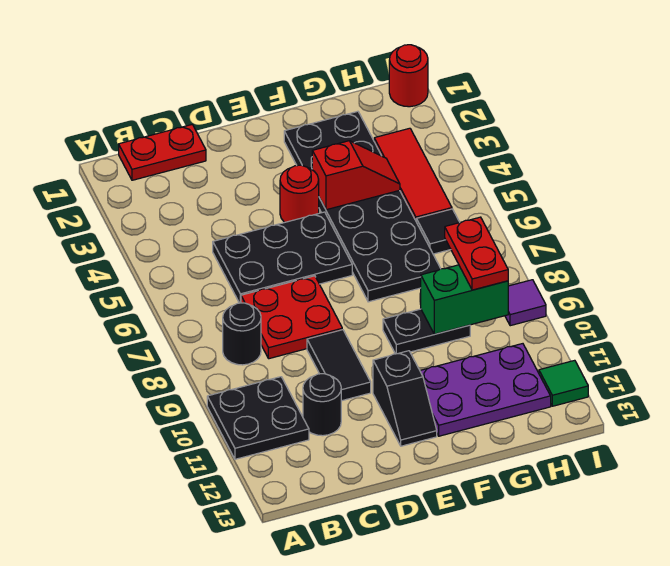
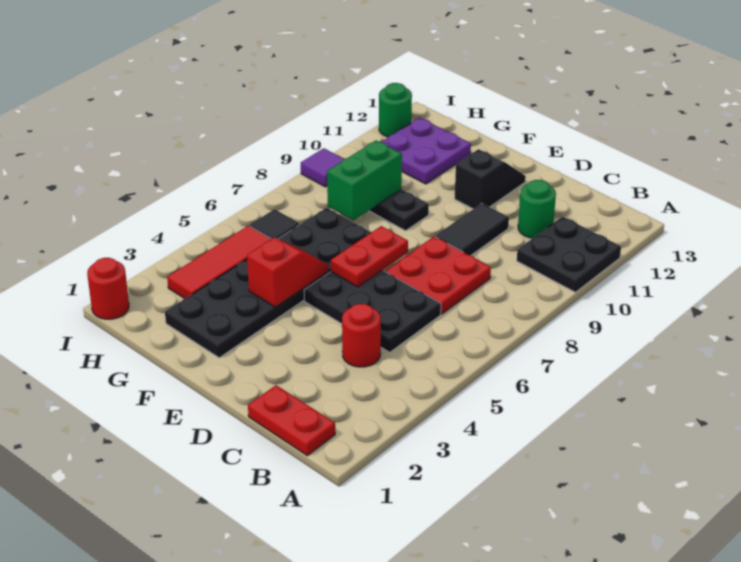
black round brick B8 level 1 -> none
black round brick C11 level 1 -> green round brick C11 level 1
red round brick E4 level 1 -> red round brick C4 level 1
red slope F4:G4 level 2 top F -> red slope F4:F5 level 2 top 4
purple plate F11:H12 level 1 -> purple plate G11:H12 level 1
green brick G9:H9 level 2 -> green brick G8:G9 level 2
red plate H8:H9 level 3 -> red plate E6:E7 level 2
green tile I12 level 1 -> green round brick I12 level 1

